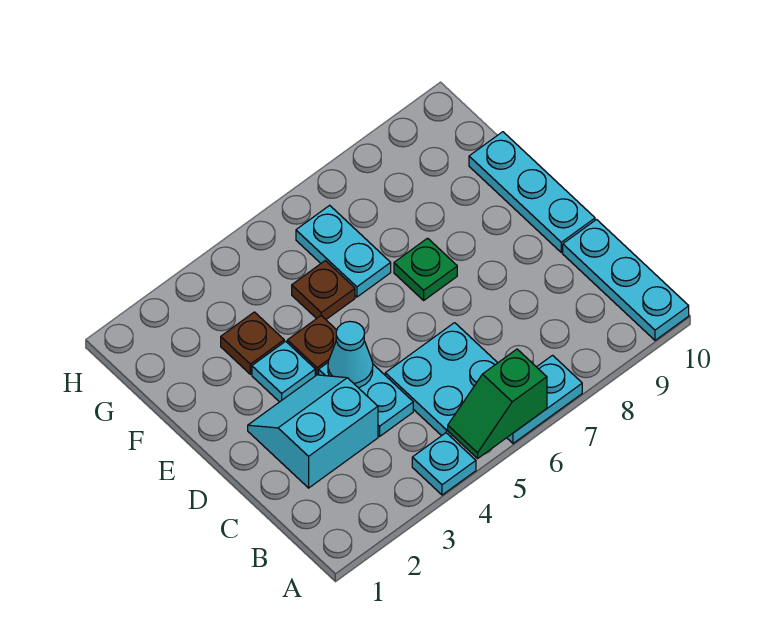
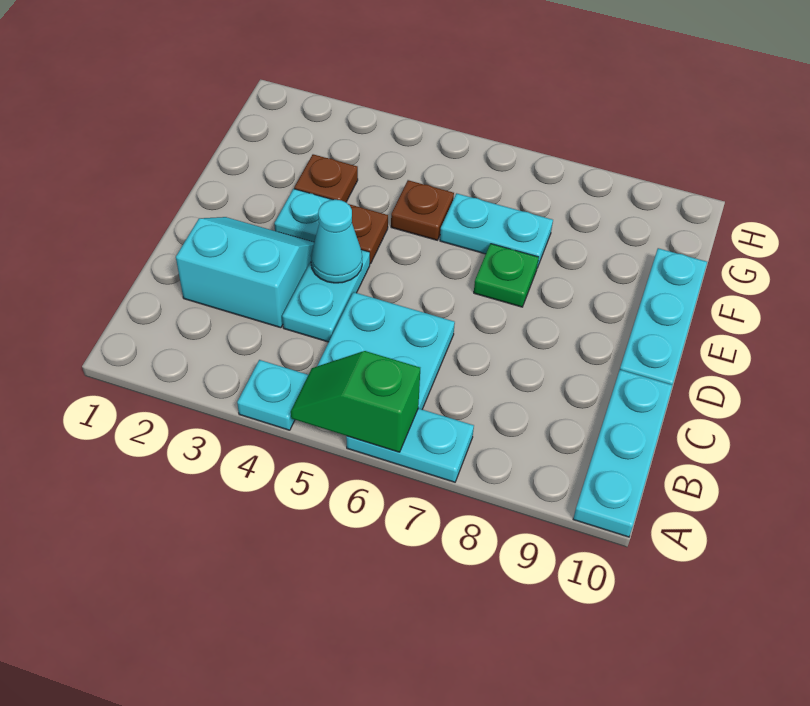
cyan plate F6:G6 level 1 -> cyan plate F6:F7 level 1

